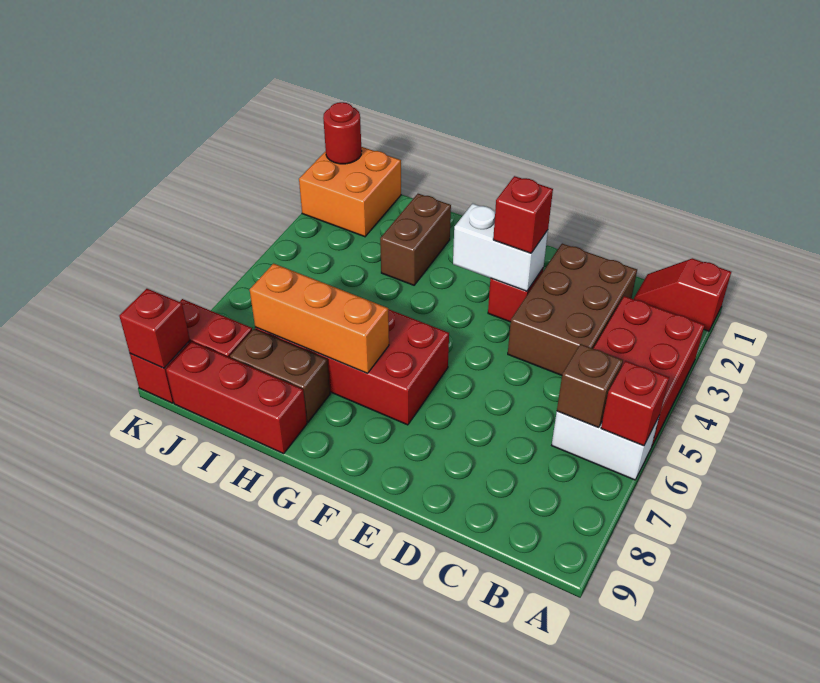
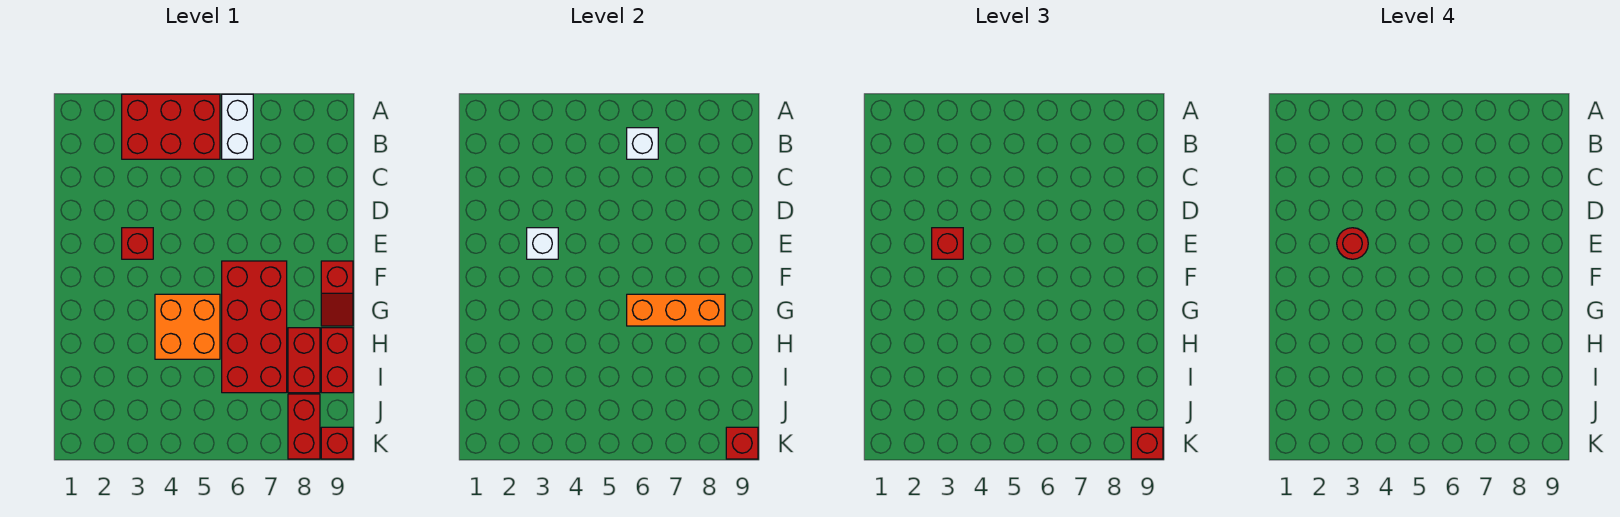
red slope A1:B1 level 1 top A -> red slope F9:G9 level 1 top F
red brick A6 level 2 -> red brick K9 level 3
brown brick B6 level 2 -> white brick B6 level 2
brown brick C2:D4 level 1 -> none
white brick E3:F3 level 2 -> white brick E3 level 2
orange brick G7:I7 level 2 -> orange brick G6:G8 level 2
brown brick H2:H3 level 1 -> none
brown brick H8:I8 level 1 -> red brick H8:I8 level 1
red brick H9:J9 level 1 -> red brick H9:I9 level 1
orange brick J1:K2 level 1 -> orange brick G4:H5 level 1
red round brick K1 level 2 -> red round brick E3 level 4

